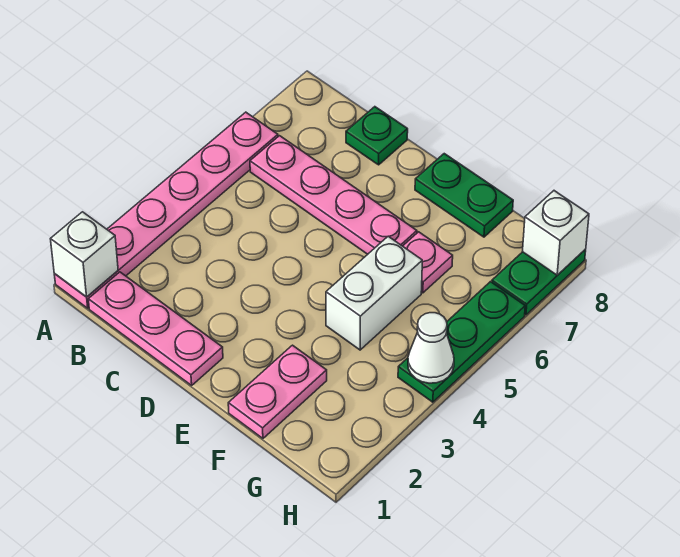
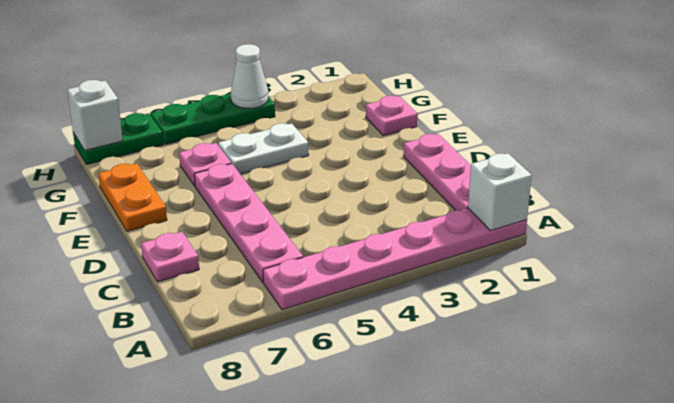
green plate C8 level 1 -> pink plate C8 level 1
green plate E8:F8 level 1 -> orange plate E8:F8 level 1
pink plate F1:F2 level 1 -> pink plate F1 level 1
white brick F4:F5 level 1 -> white plate F4:F5 level 1

